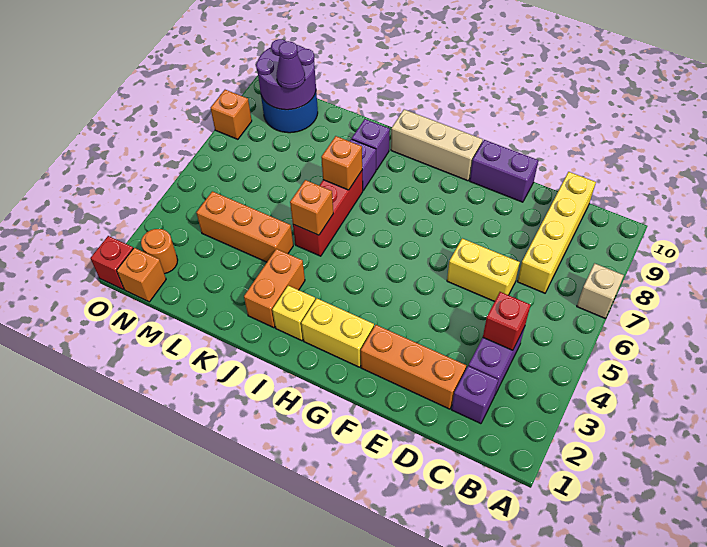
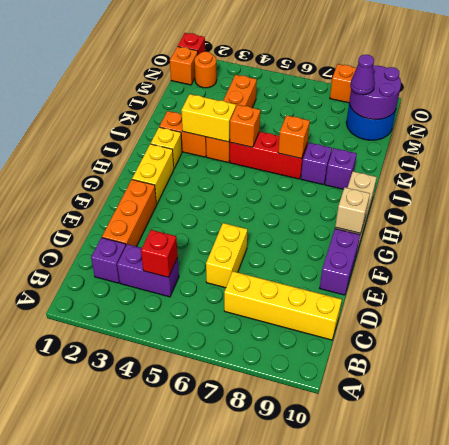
tan brick A7 level 1 -> tan brick G10 level 2
none -> yellow brick J3:J4 level 2
orange brick K4:M4 level 1 -> orange brick J4:M4 level 1

